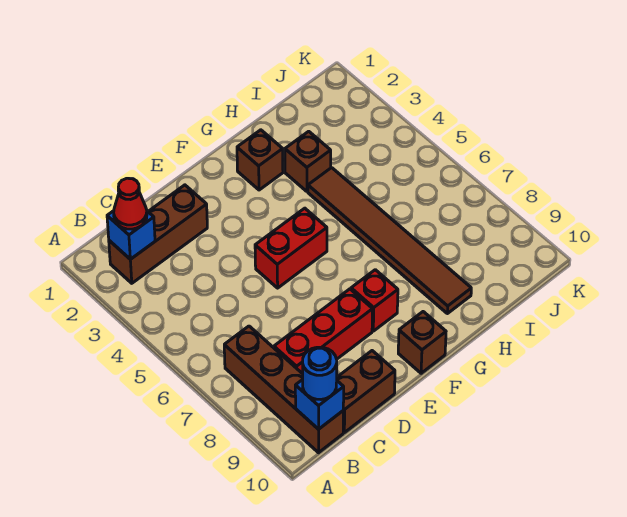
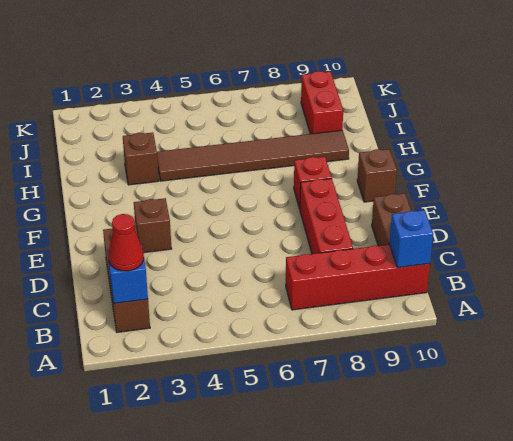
brown brick B7:B10 level 1 -> red brick B7:B10 level 1
blue round brick B10 level 3 -> none
red brick E5:F5 level 1 -> red brick I9:J9 level 1
brown brick G2 level 1 -> brown brick E3 level 1

